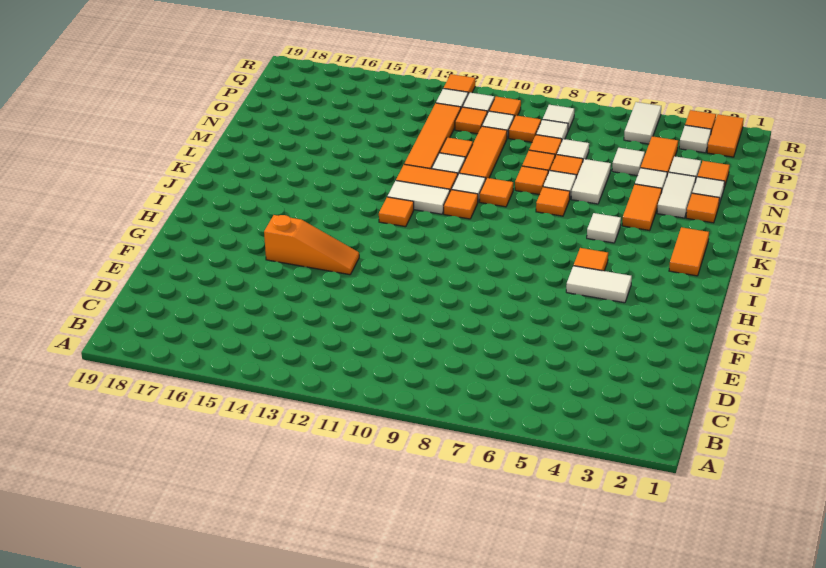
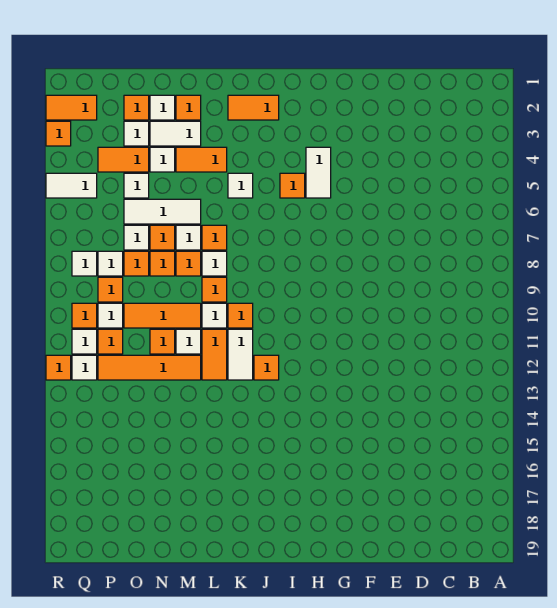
orange slope G13:G15 level 1 top 15 -> none
white tile M6:N6 level 1 -> white tile M6:O6 level 1
white tile Q3 level 1 -> white tile L8 level 1

